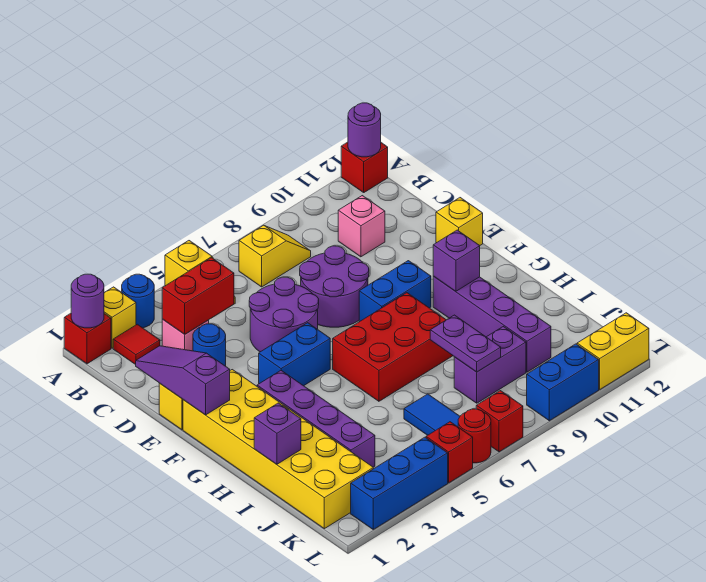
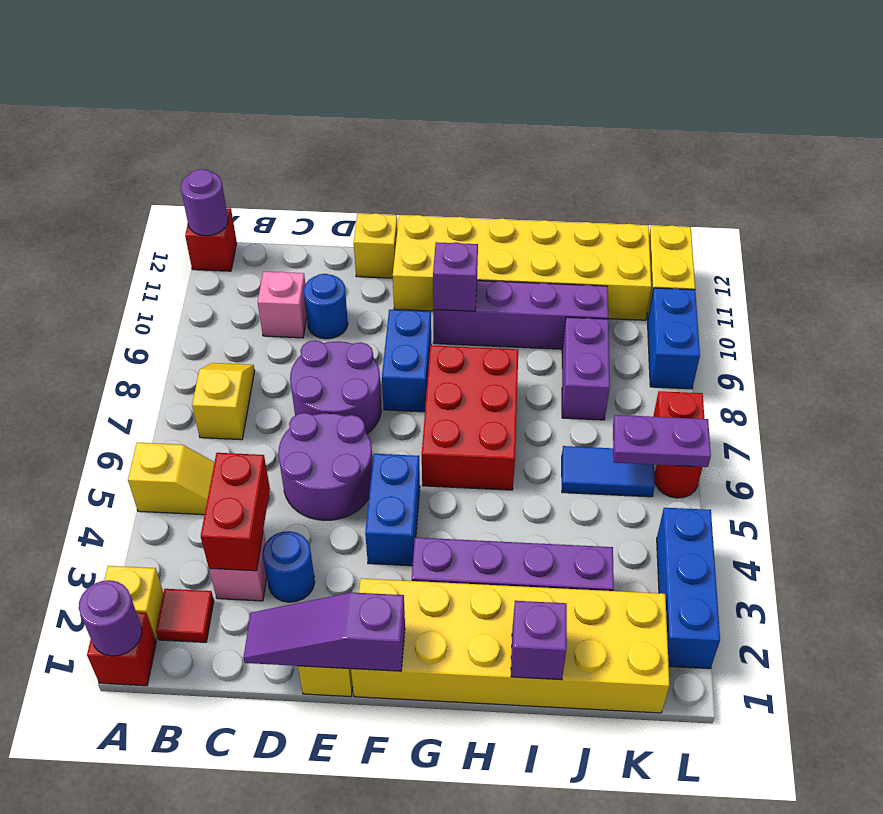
blue round brick A3 level 1 -> blue round brick D10 level 1
none -> yellow brick F11:K12 level 1
purple plate I8:J8 level 2 -> purple plate K6:L6 level 2
red brick L5 level 1 -> none

